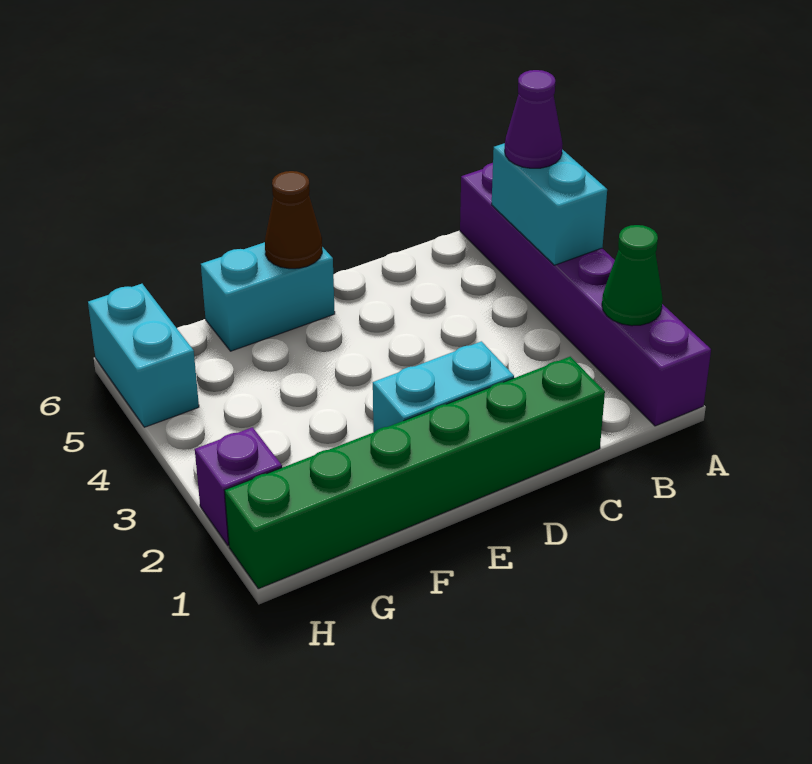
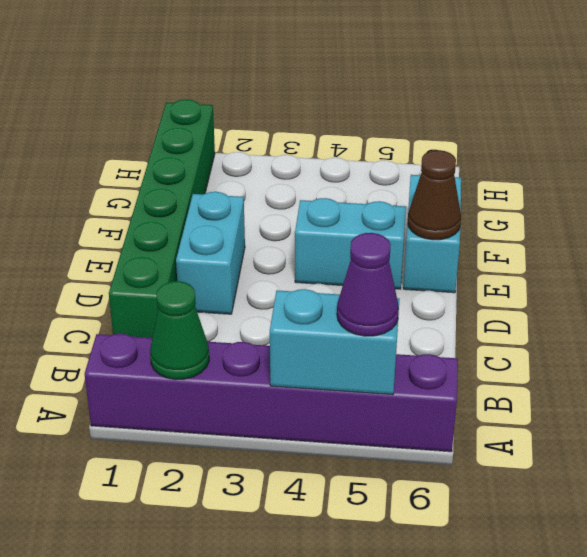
purple brick H2 level 1 -> none
cyan brick H5:H6 level 1 -> cyan brick E4:E5 level 1

